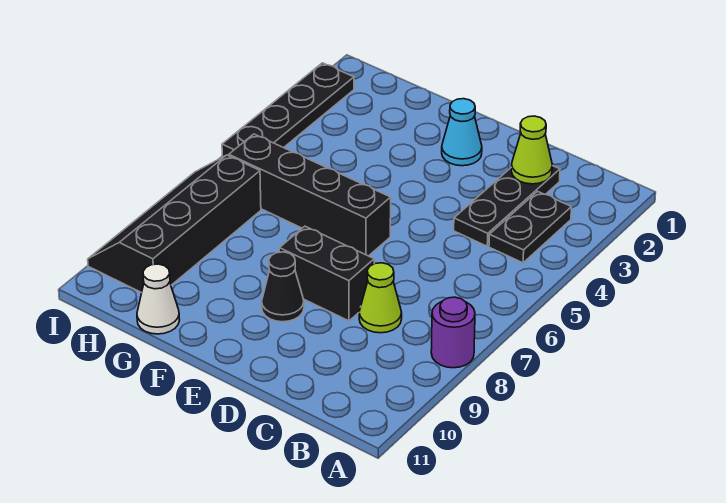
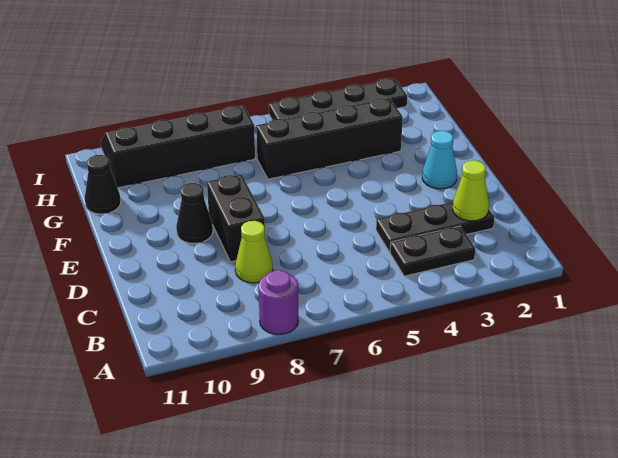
black brick E6:H6 level 1 -> black brick G3:G6 level 1
white cone G11 level 1 -> black cone G11 level 1

